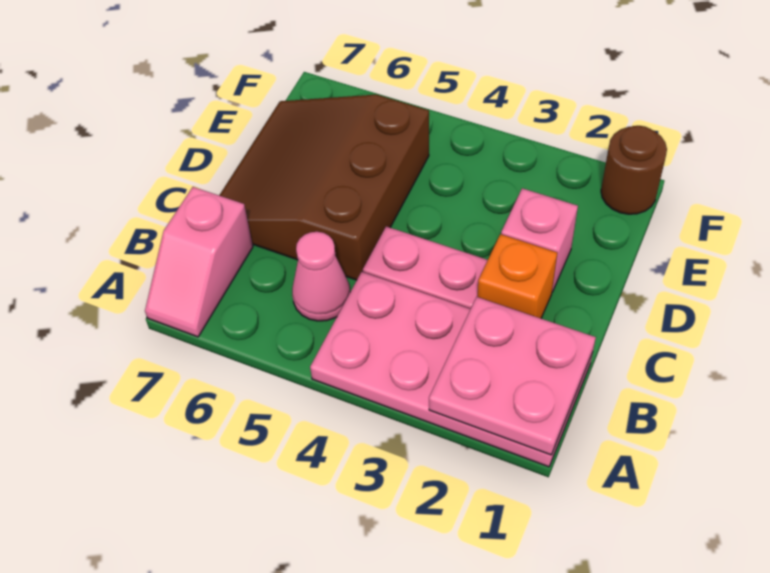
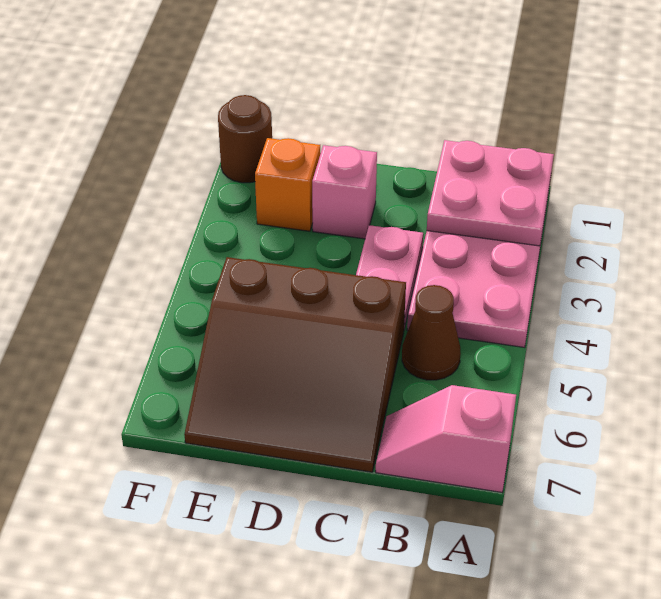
pink slope A7:B7 level 1 top B -> pink slope A7:B7 level 1 top A
pink cone B5 level 1 -> brown cone B5 level 1
orange brick C2 level 1 -> orange brick E2 level 1

